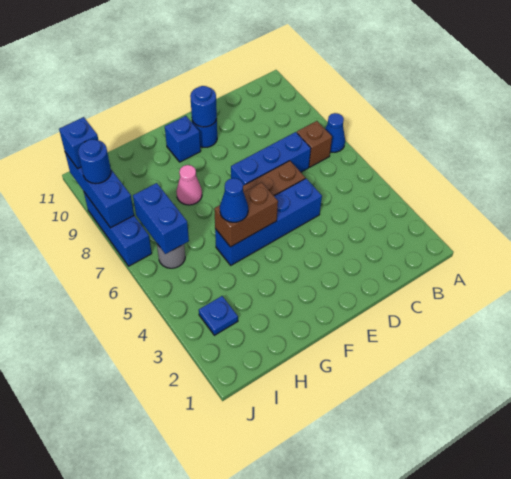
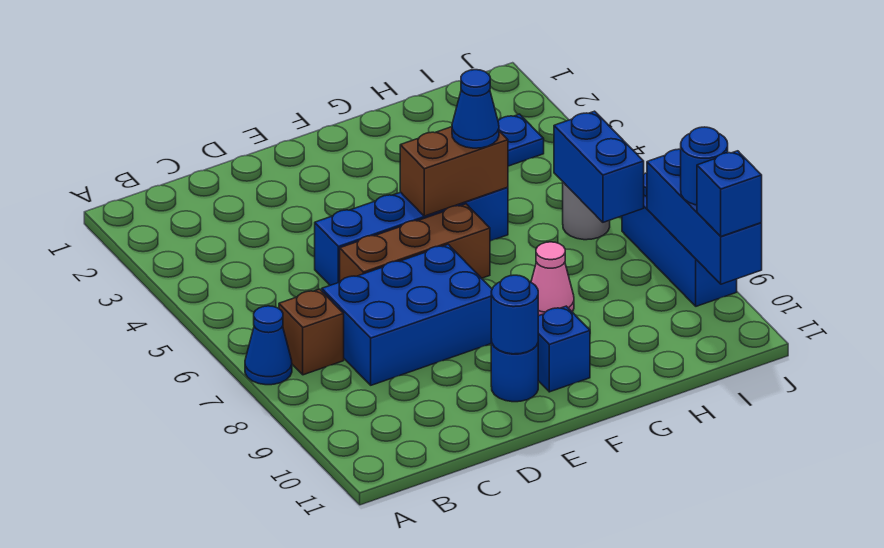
blue brick C7:E7 level 1 -> blue brick C7:E8 level 1

